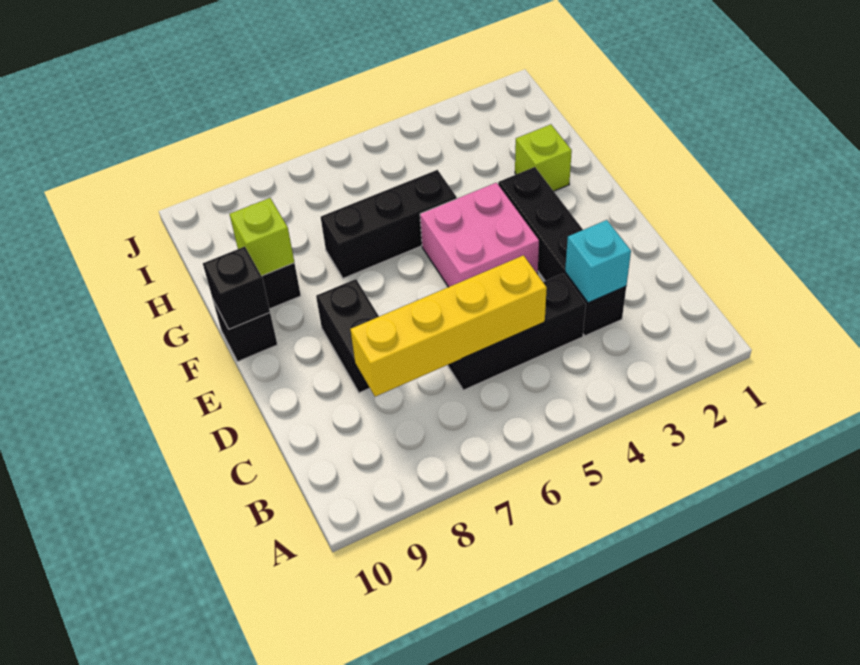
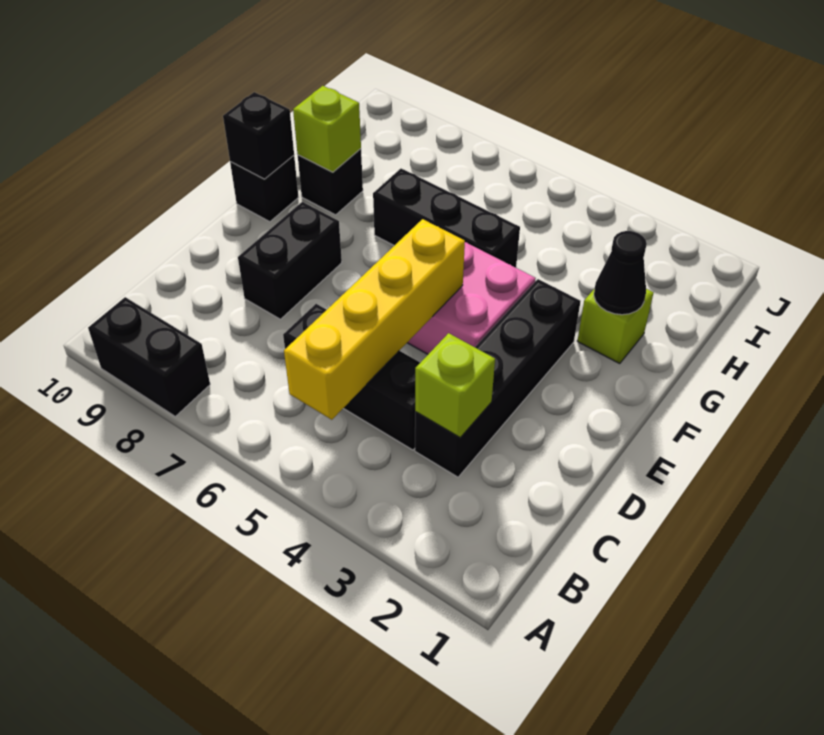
none -> black brick A8:A9 level 1
cyan brick C3 level 2 -> lime brick C3 level 2
yellow brick C5:C8 level 2 -> yellow brick B5:E5 level 2
none -> black cone G2 level 2

